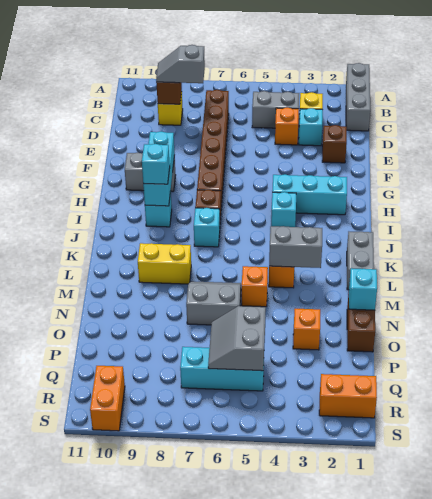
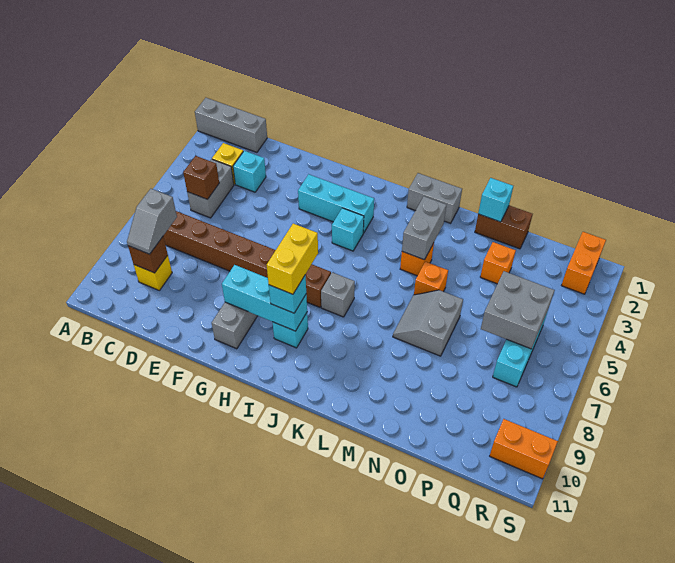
orange brick D4 level 1 -> none
brown brick E2 level 1 -> brown brick C5 level 2
cyan brick H2:H4 level 1 -> cyan brick G3:I3 level 1
cyan brick J7 level 1 -> grey brick J7 level 1
yellow brick L8:L9 level 1 -> yellow brick I8:I9 level 4
grey slope P5:Q6 level 2 top 5 -> grey brick P5:Q6 level 2

